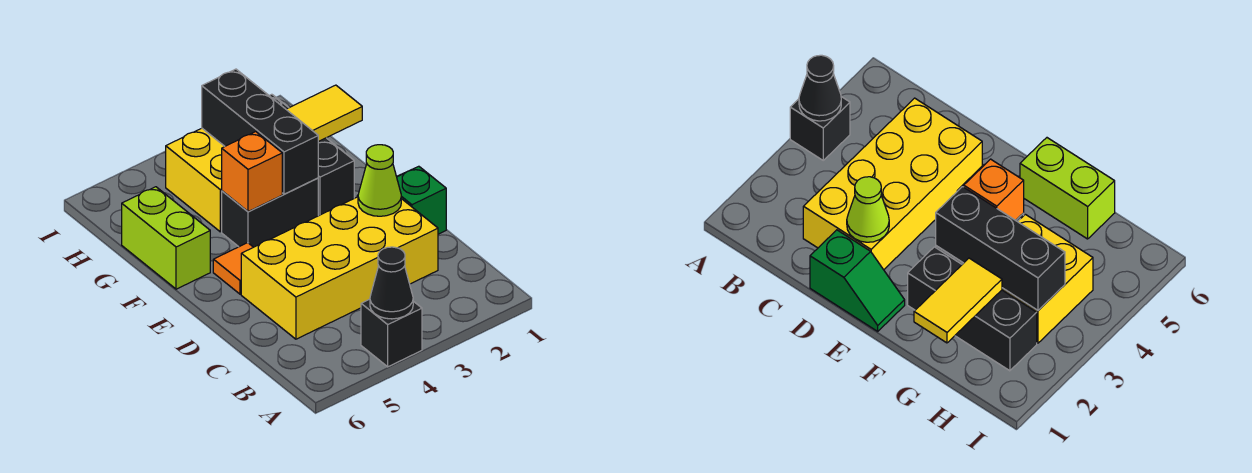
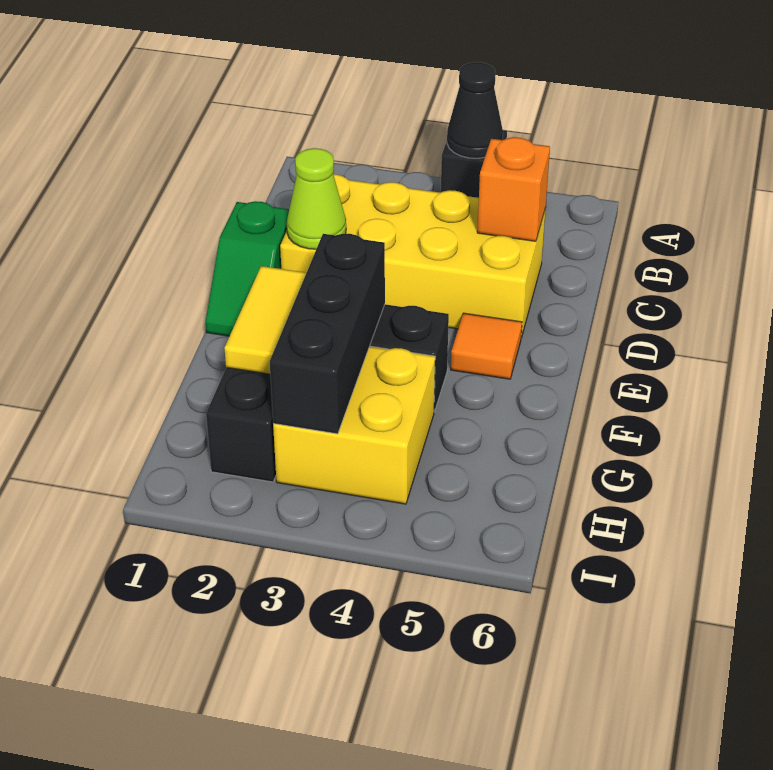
orange brick F4 level 2 -> orange brick C5 level 2
lime brick F6:G6 level 1 -> none
yellow tile G1:G2 level 2 -> yellow tile F2:G2 level 2

